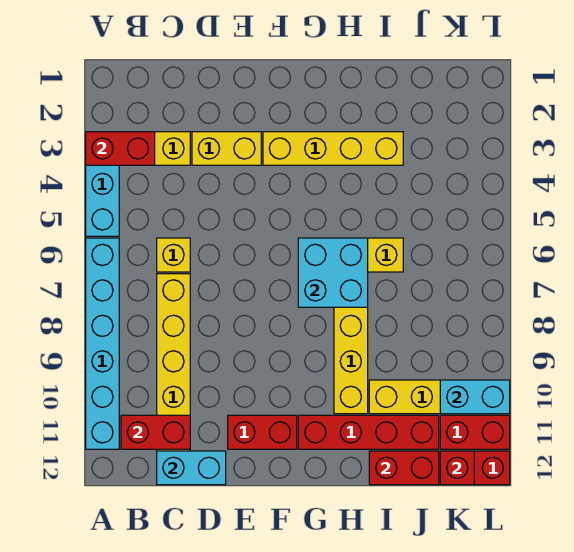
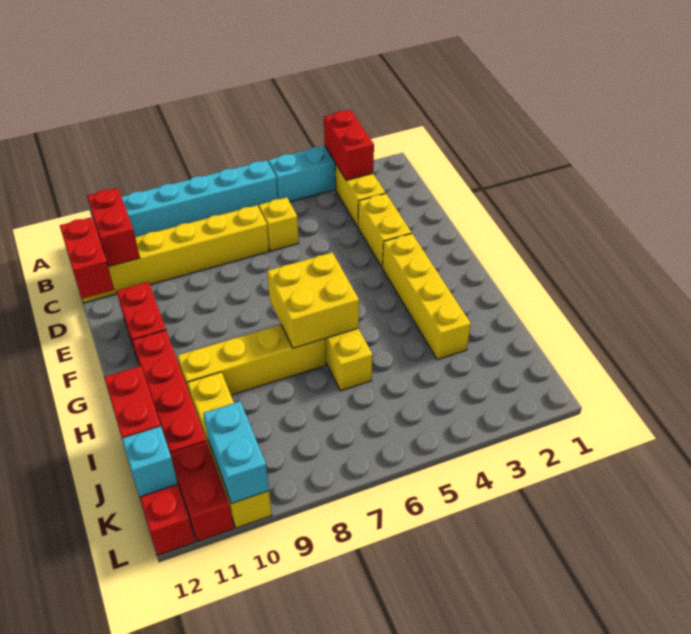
cyan brick C12:D12 level 2 -> red brick C12:D12 level 2
cyan brick G6:H7 level 2 -> yellow brick G6:H7 level 2
red brick K12 level 2 -> cyan brick K12 level 2

